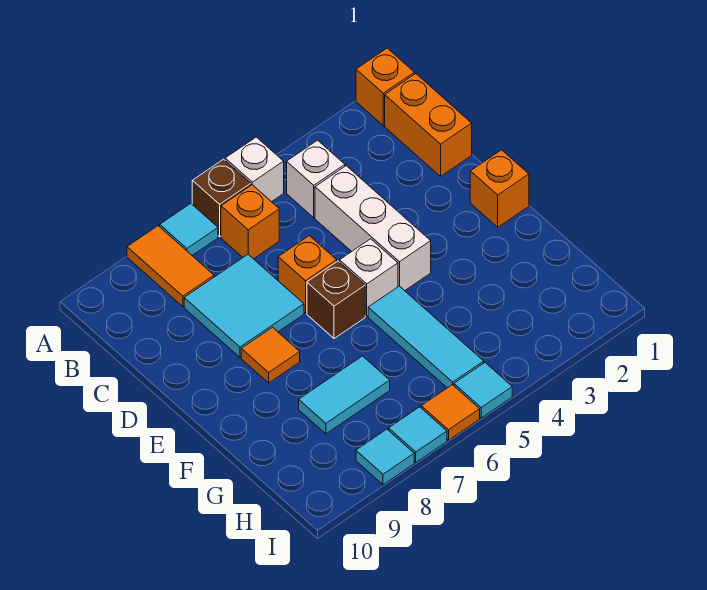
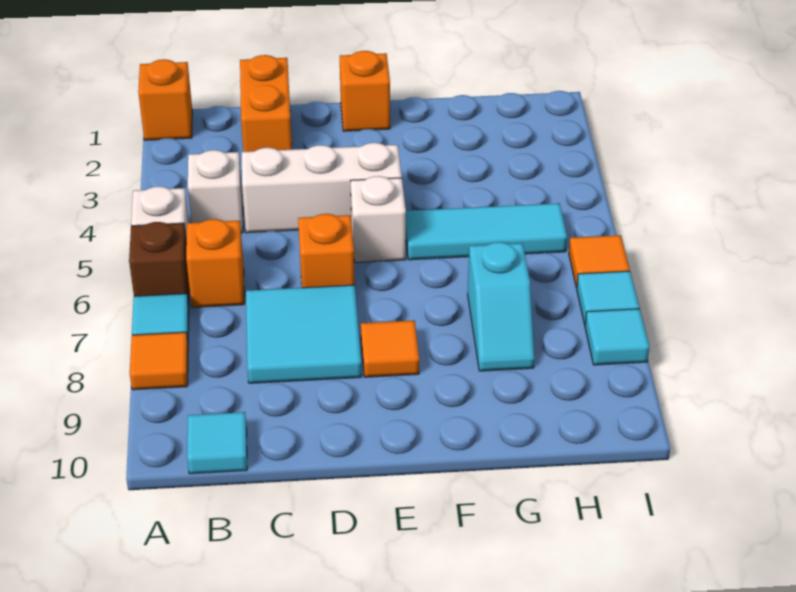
orange tile A8:B8 level 1 -> orange tile A8 level 1
orange brick B1:C1 level 1 -> orange brick C1:C2 level 1
brown brick E6 level 1 -> none
cyan tile G7:G8 level 1 -> cyan slope G7:G8 level 1 top 7
cyan tile I5 level 1 -> cyan tile B10 level 1

